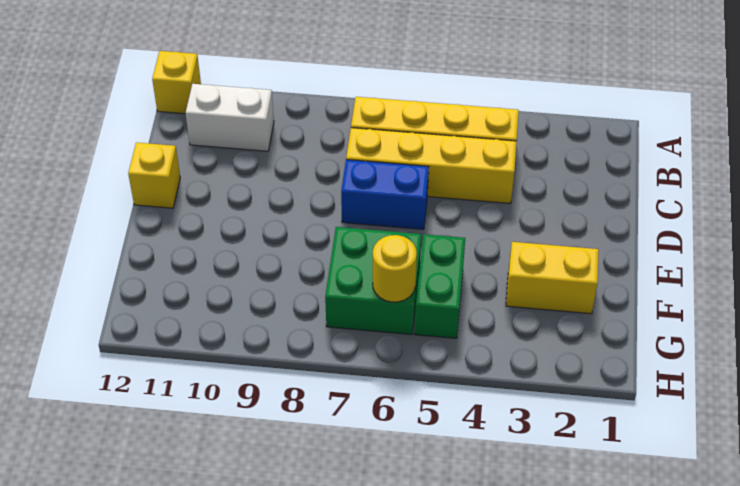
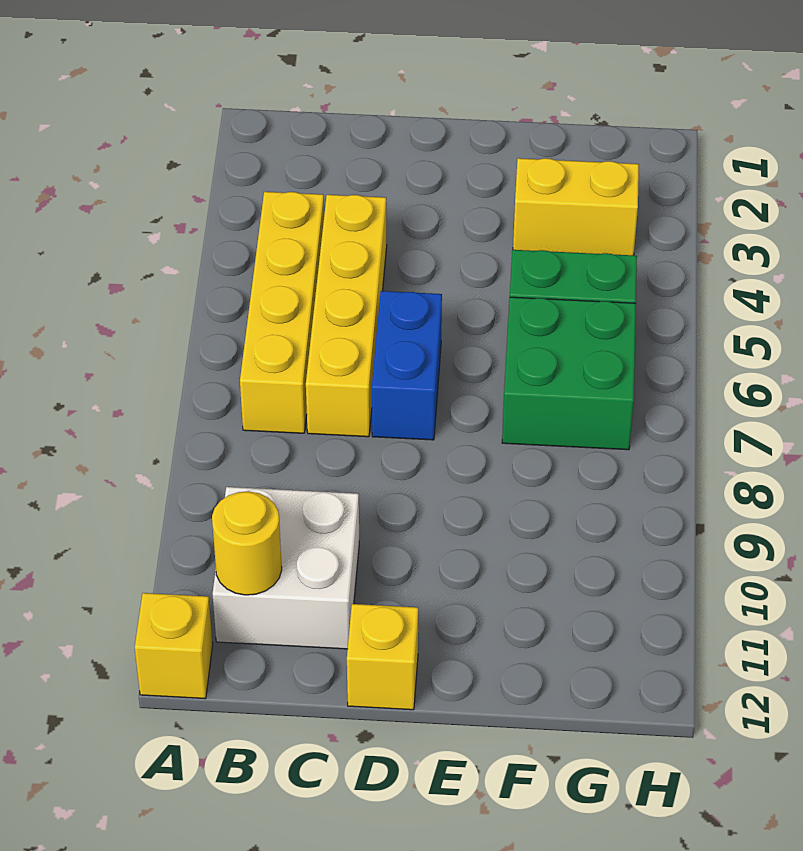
white brick B10:B11 level 1 -> white brick B10:C11 level 1
yellow brick F2:F3 level 1 -> yellow brick F3:G3 level 1
yellow round brick G6 level 2 -> yellow round brick B11 level 2

